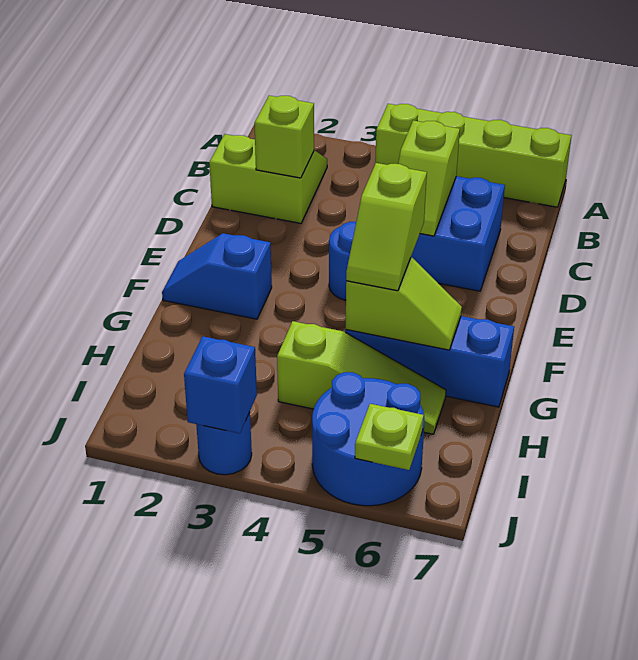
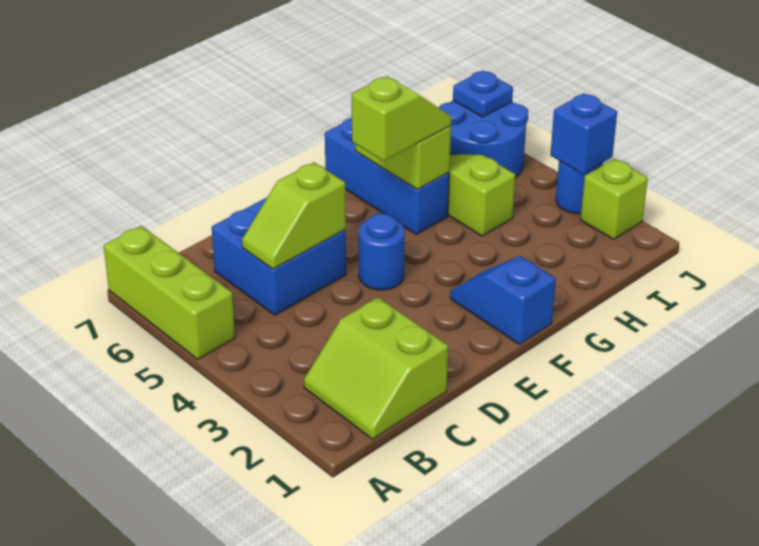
lime brick A4:A7 level 1 -> lime brick A5:A7 level 1
lime brick C2 level 2 -> lime brick J2 level 1
lime slope C5:D5 level 2 top C -> lime slope C5:D5 level 2 top D
blue slope F1:F2 level 1 top 2 -> blue slope F1:F2 level 1 top 1
lime plate J6 level 2 -> blue plate J6 level 2

